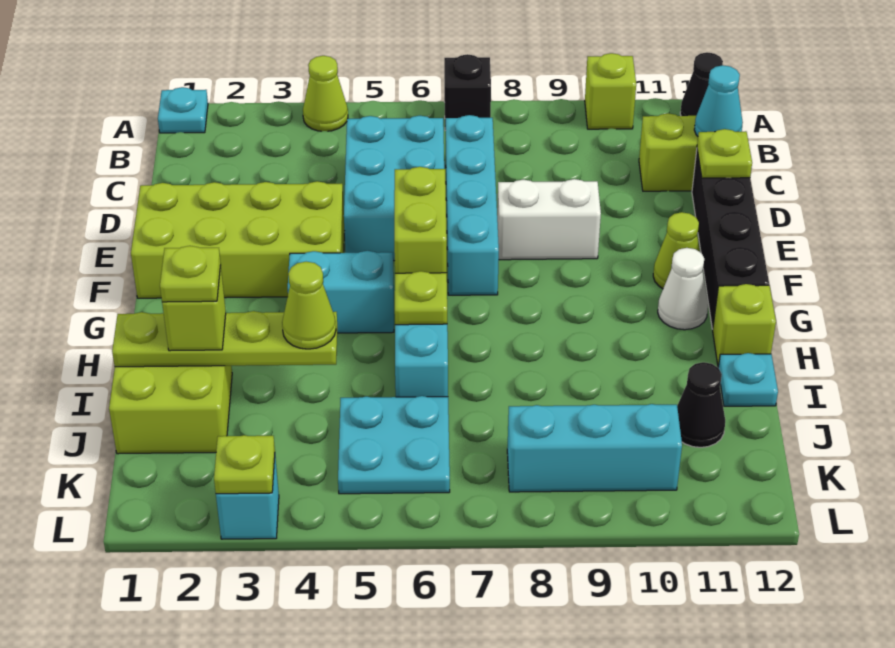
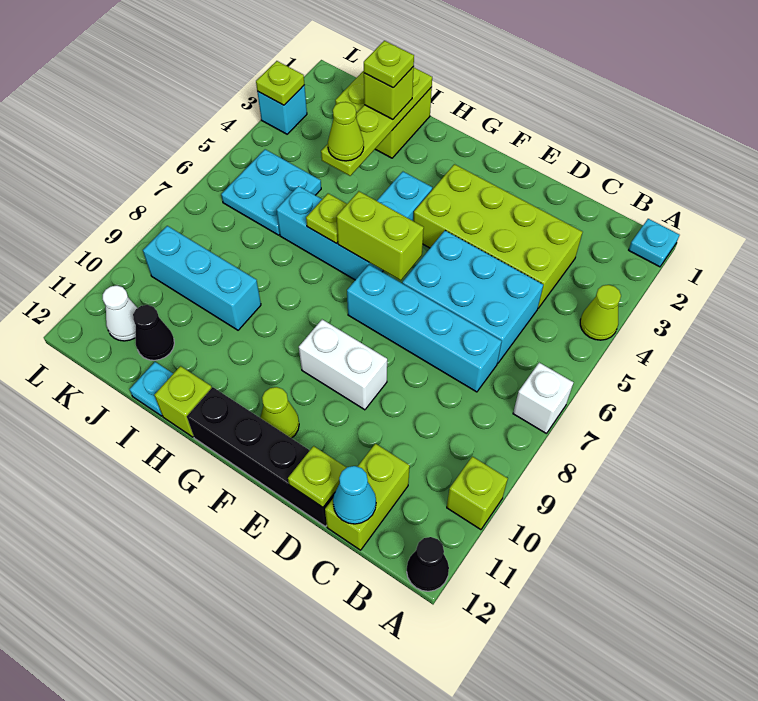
black brick A7 level 1 -> white brick A7 level 1
lime brick E1:F4 level 1 -> lime brick C3:F4 level 1
white brick E8:E9 level 1 -> white brick E9:F9 level 1
white cone G11 level 1 -> white cone K11 level 1
cyan brick K8:K10 level 1 -> cyan brick I9:K9 level 1

